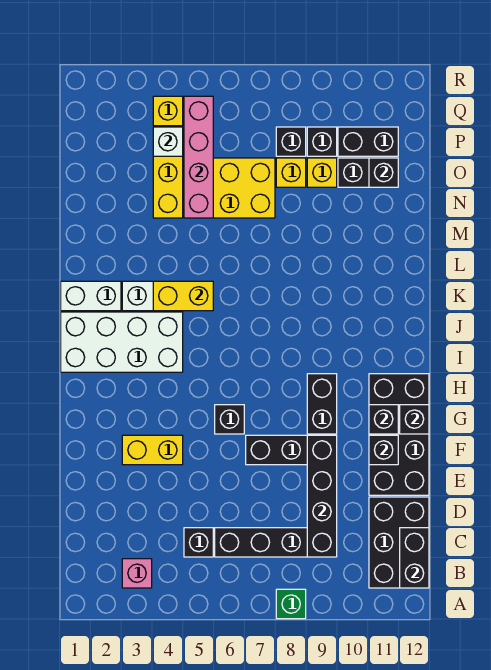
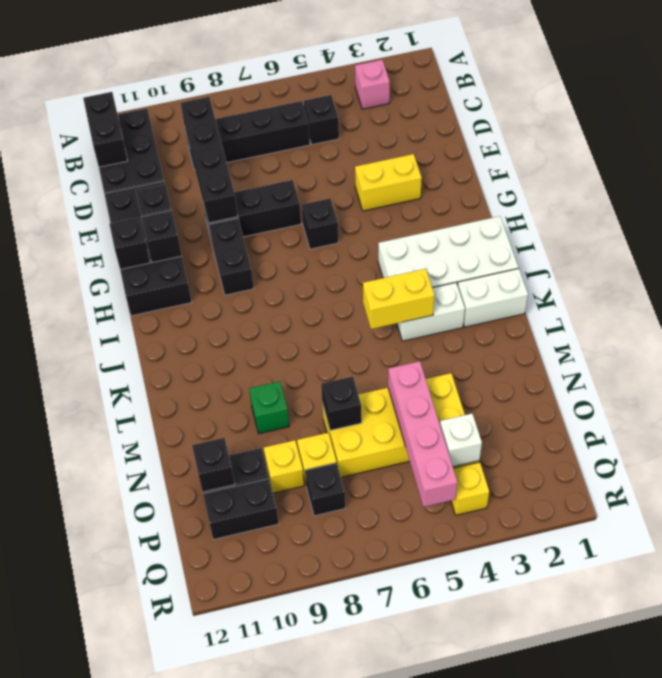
green brick A8 level 1 -> green brick M9 level 1
black brick P9 level 1 -> black brick N7 level 2

